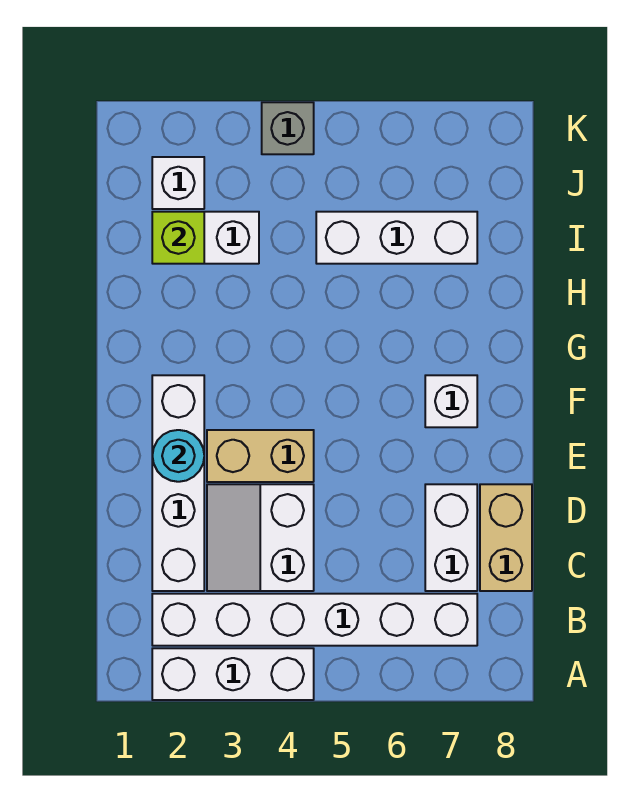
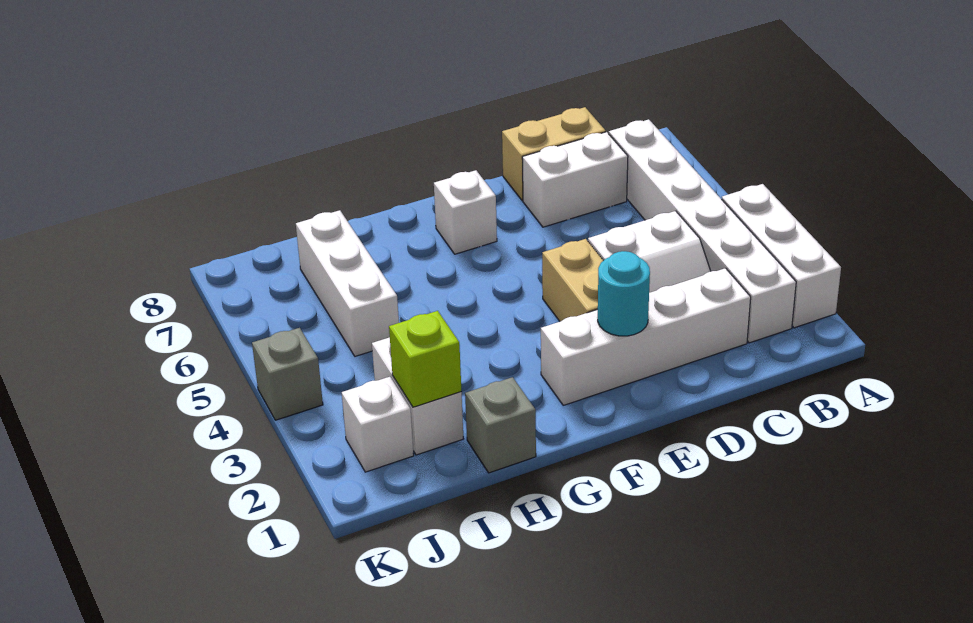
none -> grey brick H1 level 1

